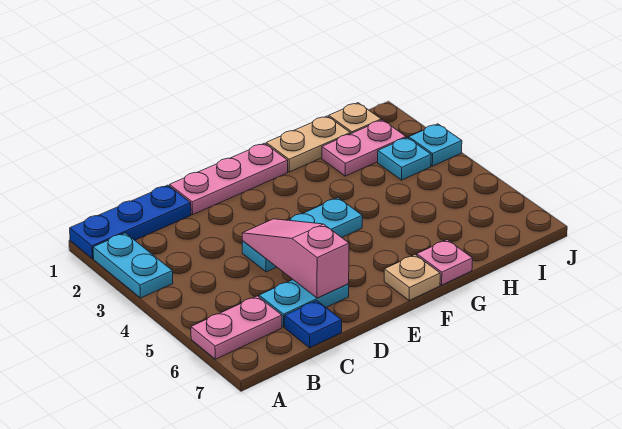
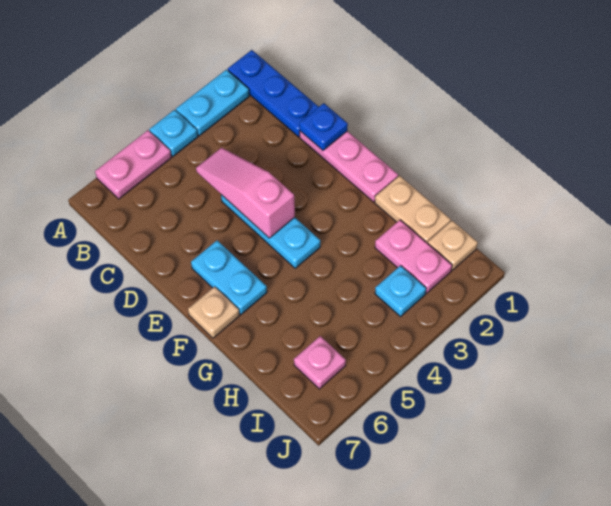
pink plate A6:B6 level 1 -> pink plate A5:A6 level 1
cyan plate C6:D6 level 1 -> cyan plate E6:F6 level 1
blue plate C7 level 1 -> blue plate D1 level 2
pink slope D4:D6 level 2 top 6 -> pink slope C4:E4 level 2 top E
pink plate G7 level 1 -> pink plate I6 level 1
cyan plate J3 level 1 -> cyan plate A4 level 1

